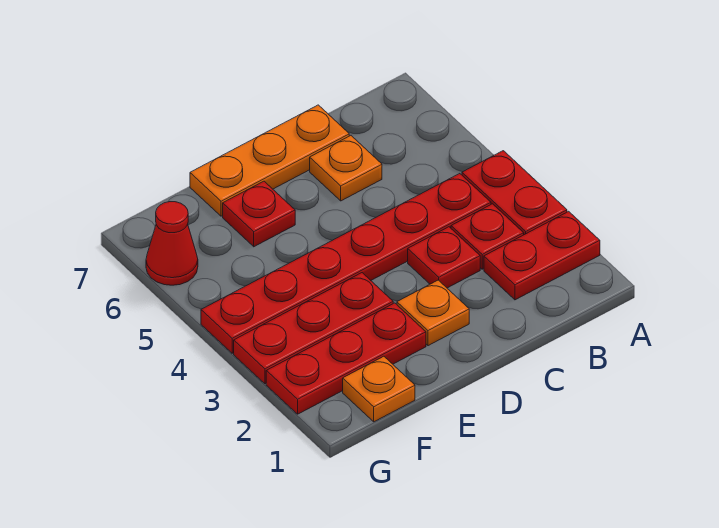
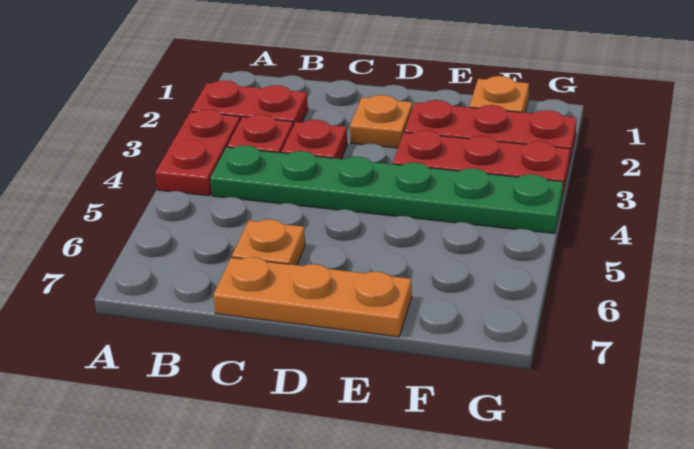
red plate B4:G4 level 1 -> green plate B4:G4 level 1
red plate E6 level 1 -> none
red cone G6 level 1 -> none

